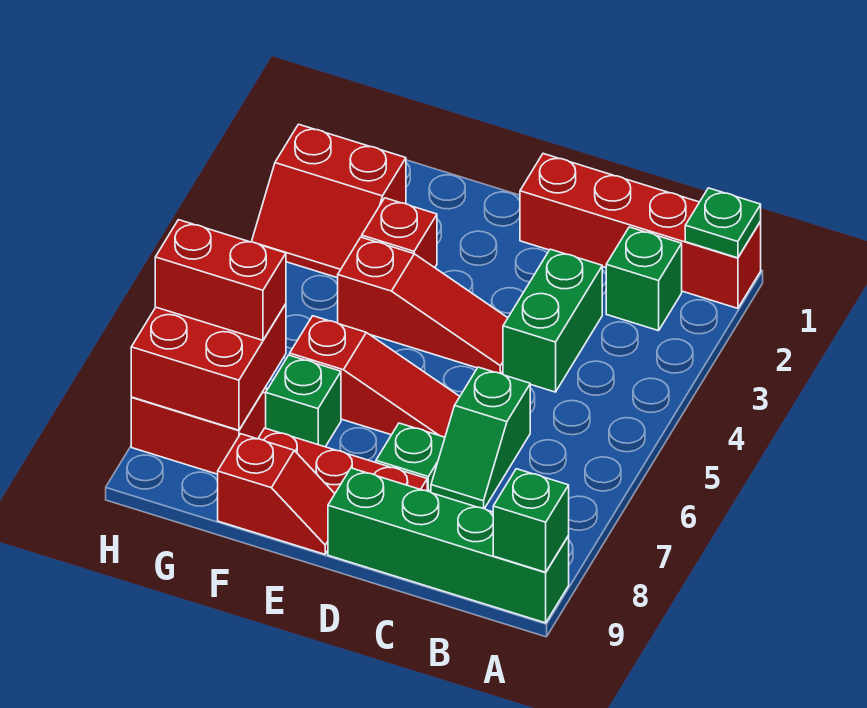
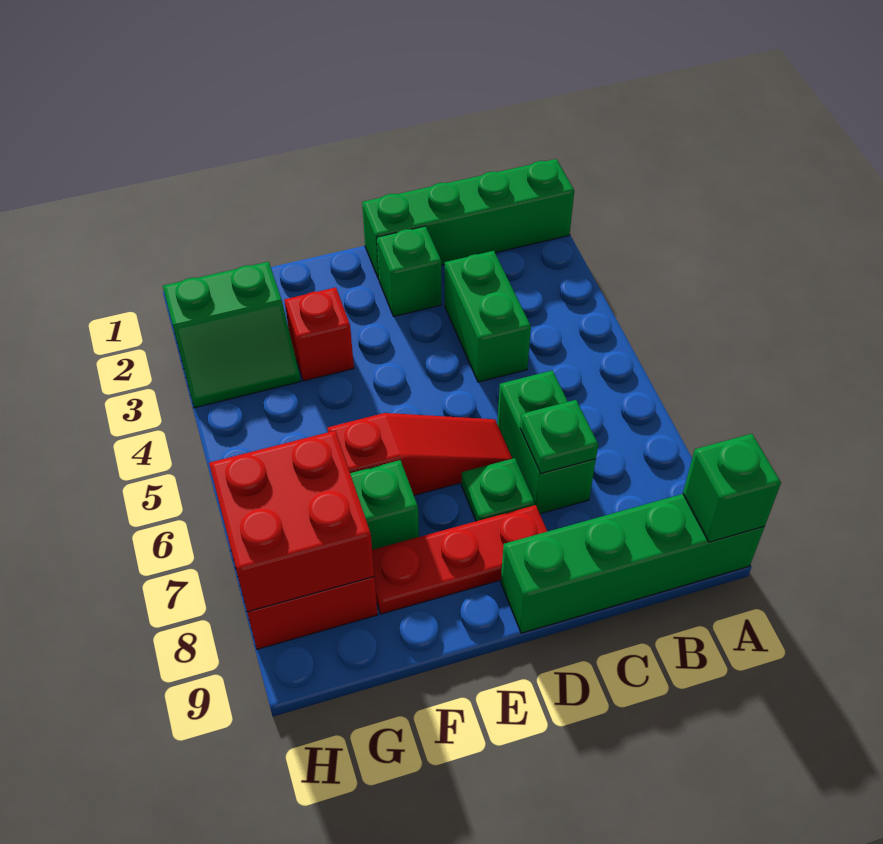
red brick A1:D1 level 1 -> green brick A1:D1 level 1
green plate A1 level 2 -> green plate C7 level 2
green brick B2 level 1 -> green brick D2 level 1
green slope C6:C7 level 1 top 6 -> green brick C6:C7 level 1
red slope D4:F4 level 1 top F -> none
red slope E9:F9 level 1 top F -> none
red slope G2:H3 level 1 top 2 -> green slope G2:H3 level 1 top 2
red brick G7:H7 level 3 -> none

